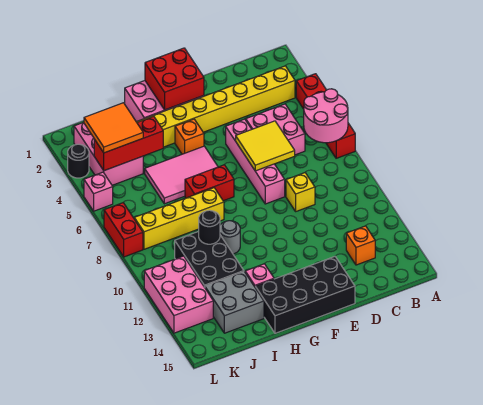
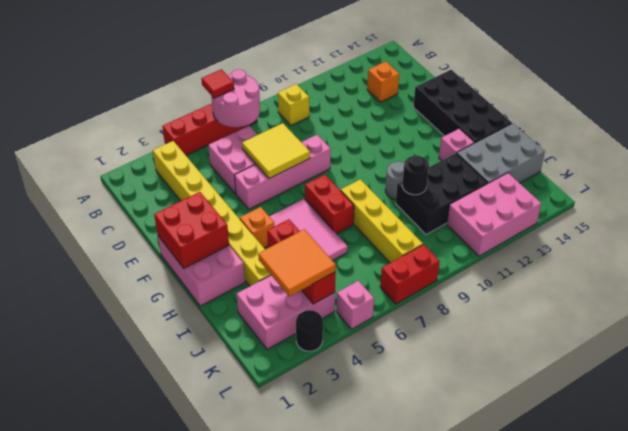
none -> red tile A6 level 3
yellow brick D9 level 1 -> yellow brick B9 level 1
grey brick I13:J14 level 1 -> grey brick I13:J15 level 1

